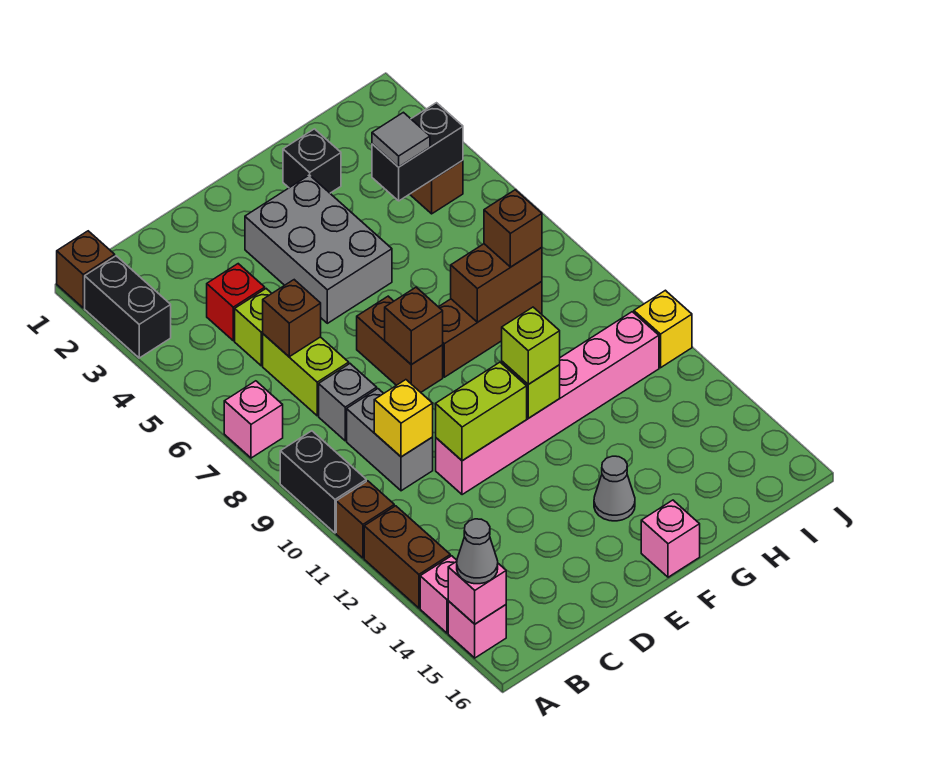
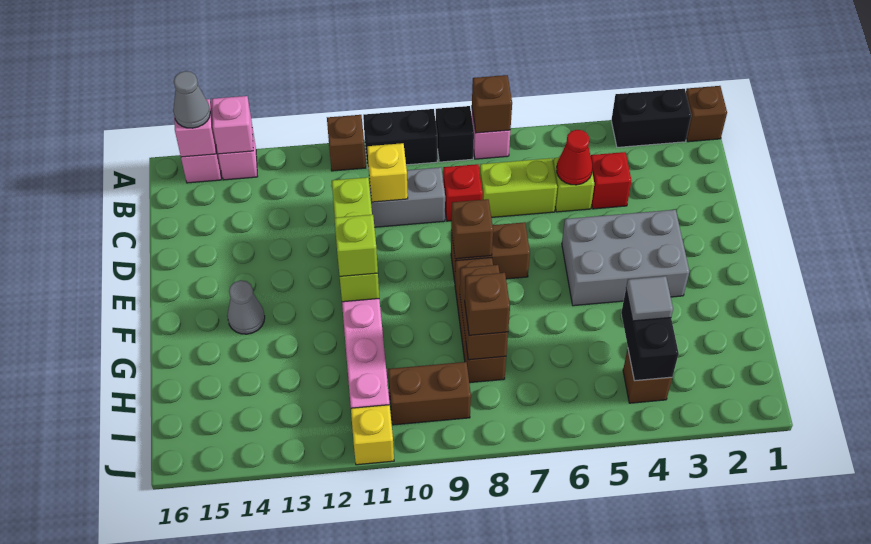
brown brick A12:A13 level 1 -> brown brick I9:I10 level 1
none -> red cone C5 level 2
brown brick C6 level 2 -> brown brick A7 level 2
grey brick C8 level 1 -> red brick C8 level 1
pink brick F16 level 1 -> pink brick A14 level 2
black brick G2 level 1 -> black brick A8 level 1

